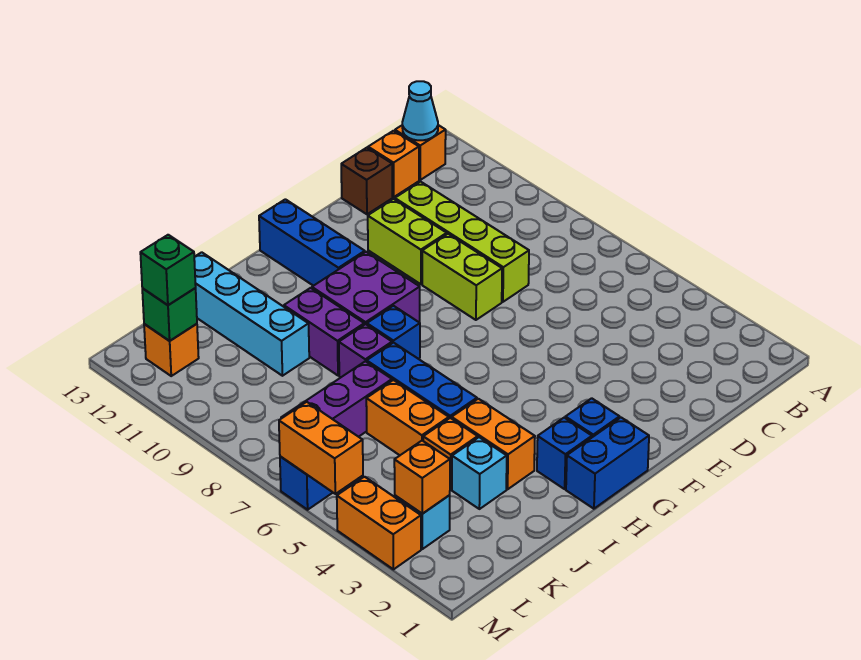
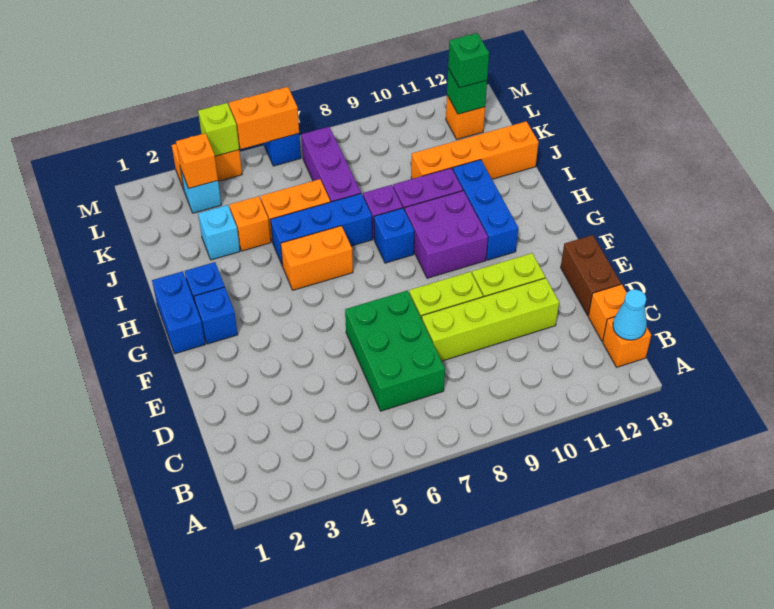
none -> green brick C6:E7 level 1
brown brick D13 level 1 -> brown brick D13:E13 level 1
blue brick G11:G13 level 1 -> blue brick G11:I11 level 1
orange brick I3:I4 level 1 -> orange brick H5:H6 level 1
cyan brick J10:J13 level 1 -> orange brick J10:J13 level 1
none -> lime brick M4 level 2

